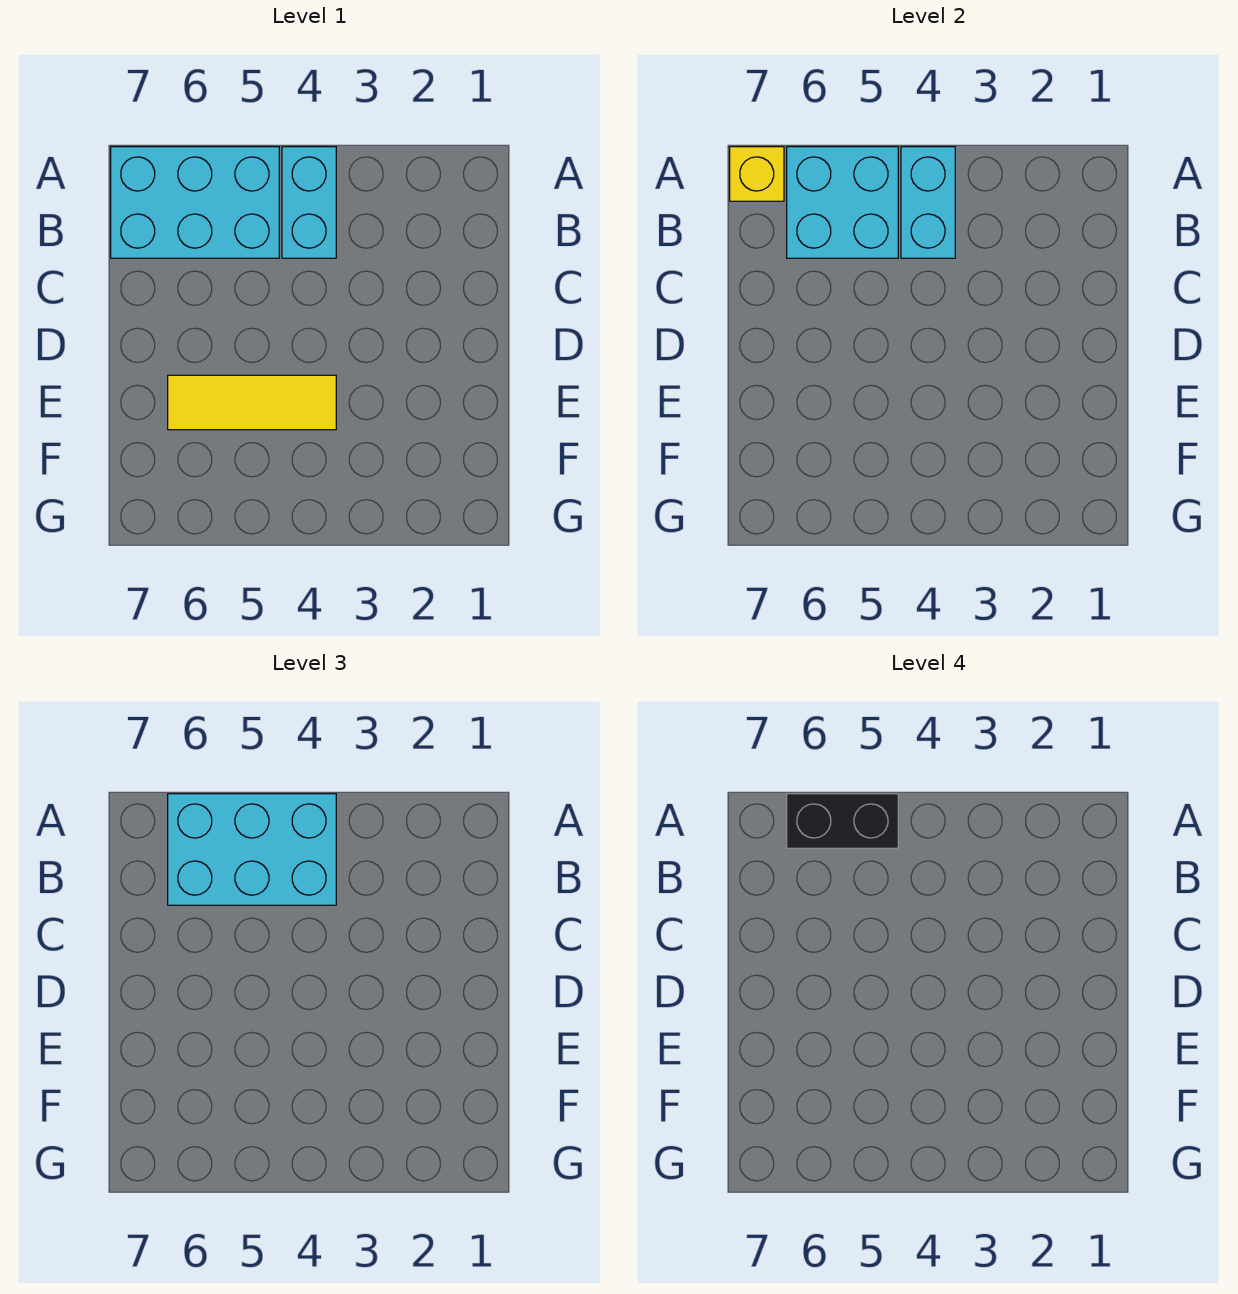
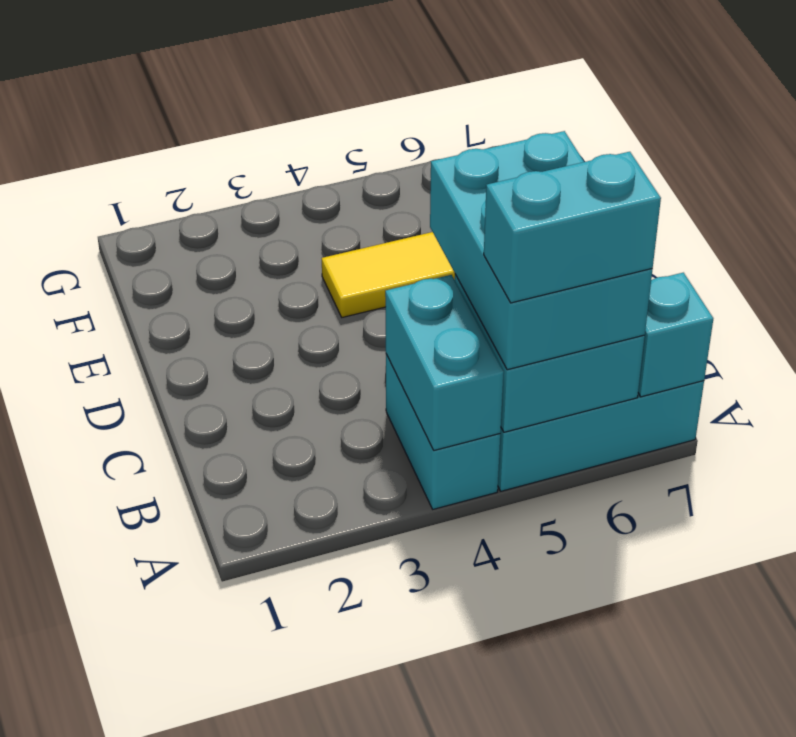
cyan brick A4:B6 level 3 -> cyan brick A5:C6 level 3
black brick A5:A6 level 4 -> cyan brick A5:A6 level 4
yellow brick A7 level 2 -> cyan brick A7 level 2

